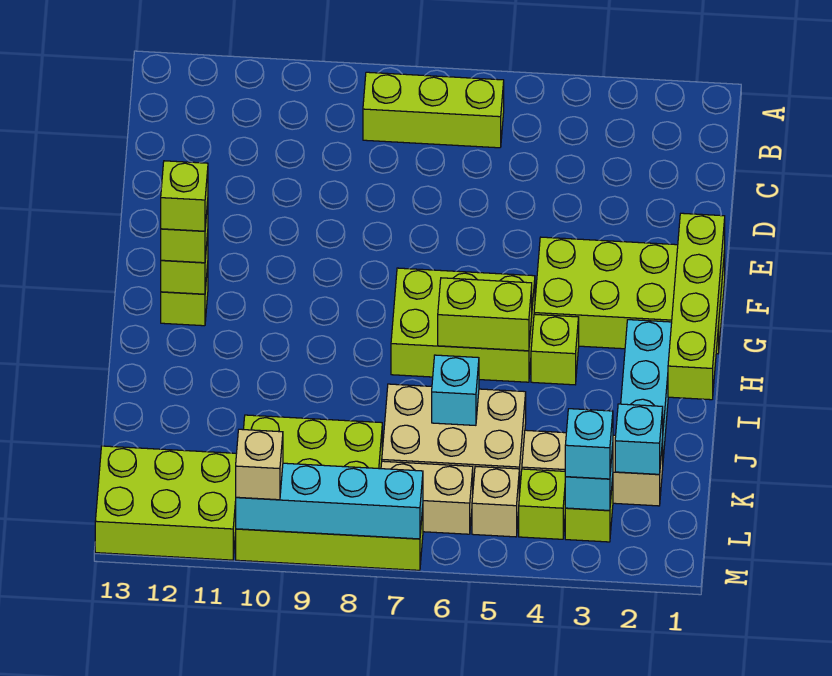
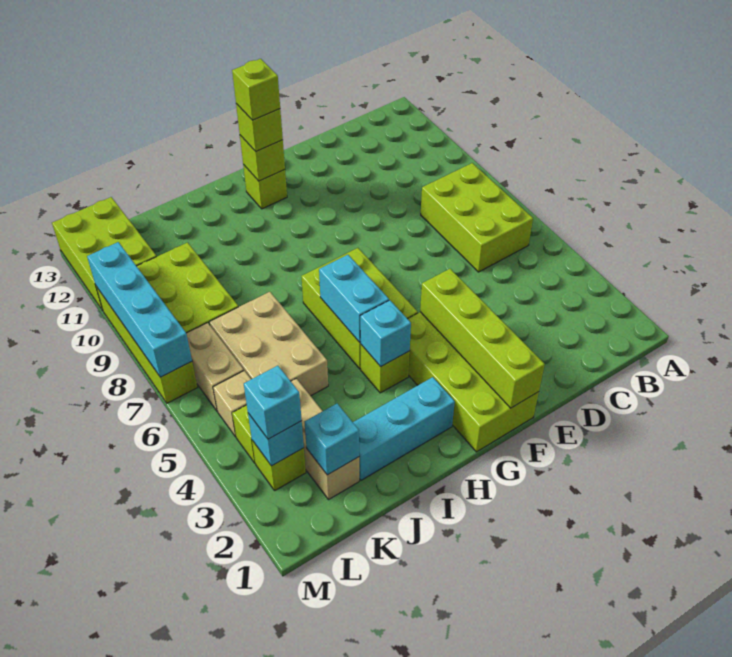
lime brick B6:B8 level 1 -> lime brick B6:C8 level 1
lime brick F1:I1 level 2 -> lime brick F1:F4 level 2
lime brick H5:H6 level 2 -> cyan brick H5:H6 level 2
cyan brick J6 level 2 -> cyan brick H4 level 2
tan brick M10 level 3 -> none

